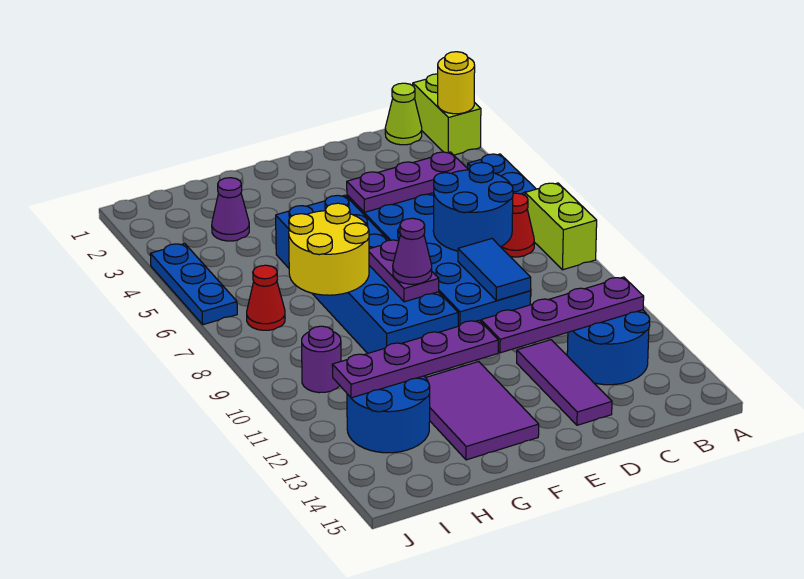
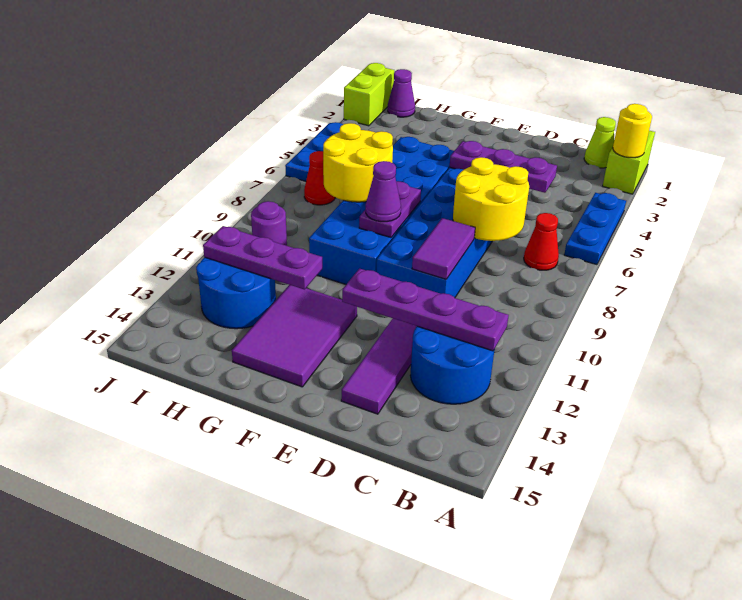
lime brick A7:A8 level 1 -> lime brick J1:J2 level 1
blue round brick C7:D8 level 2 -> yellow round brick C7:D8 level 2
blue tile D9:D10 level 2 -> purple tile D9:D10 level 2
purple plate F12:I12 level 2 -> purple plate G12:I12 level 2
purple cone H3 level 1 -> purple cone I1 level 1

